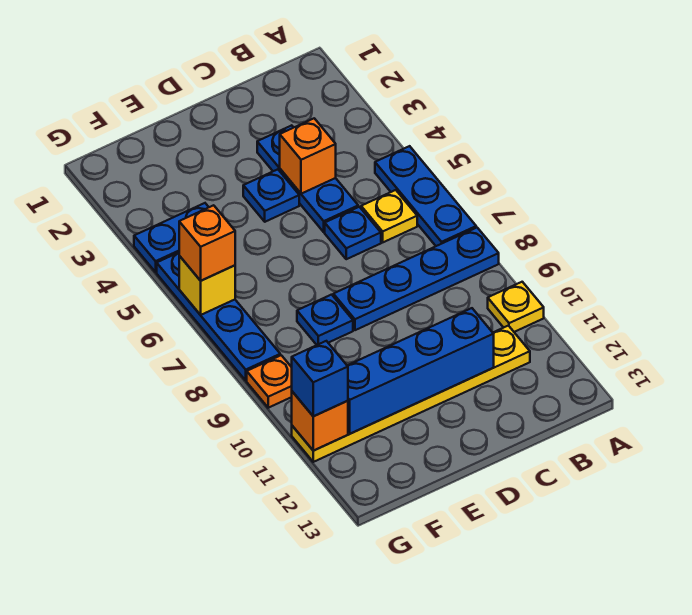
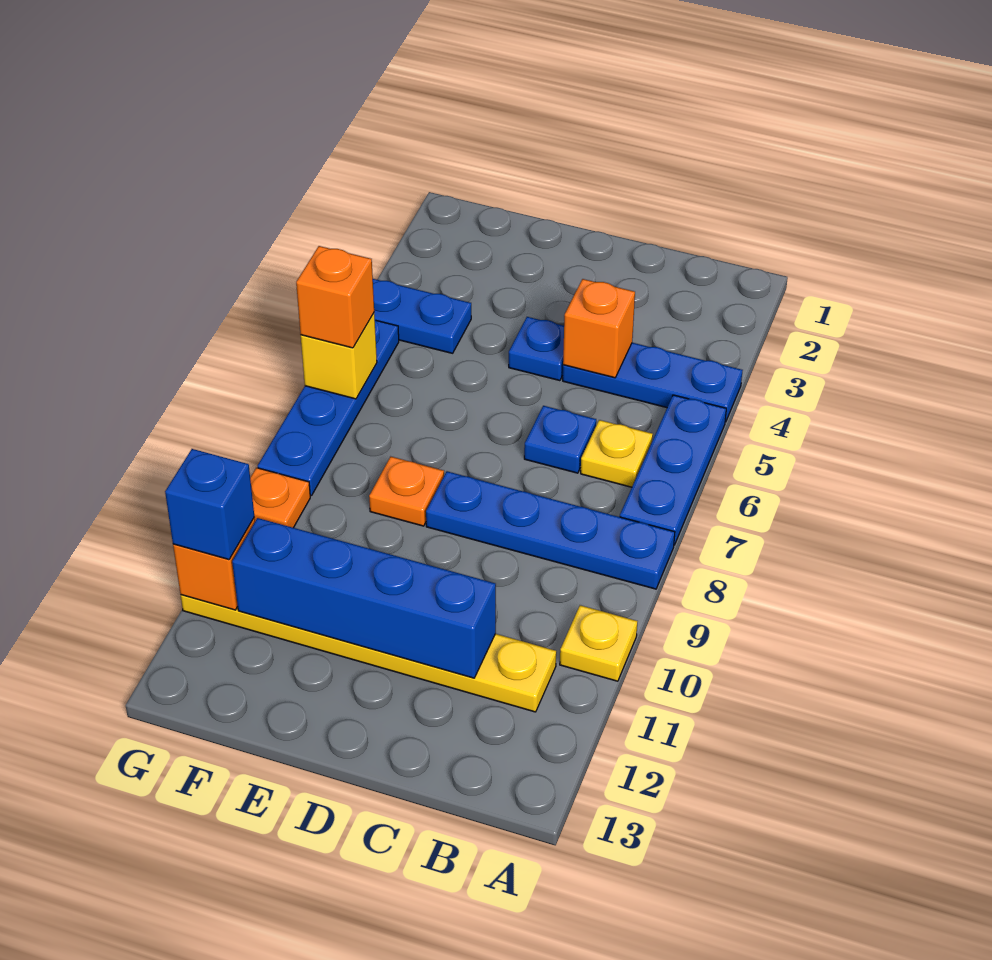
blue plate C3:C5 level 1 -> blue plate A4:C4 level 1
blue plate E8 level 1 -> orange plate E8 level 1

